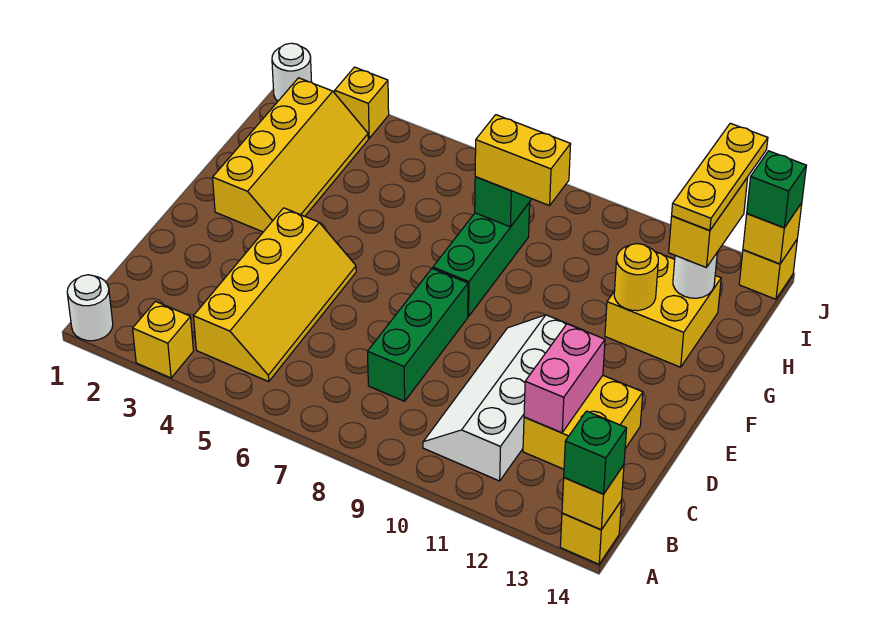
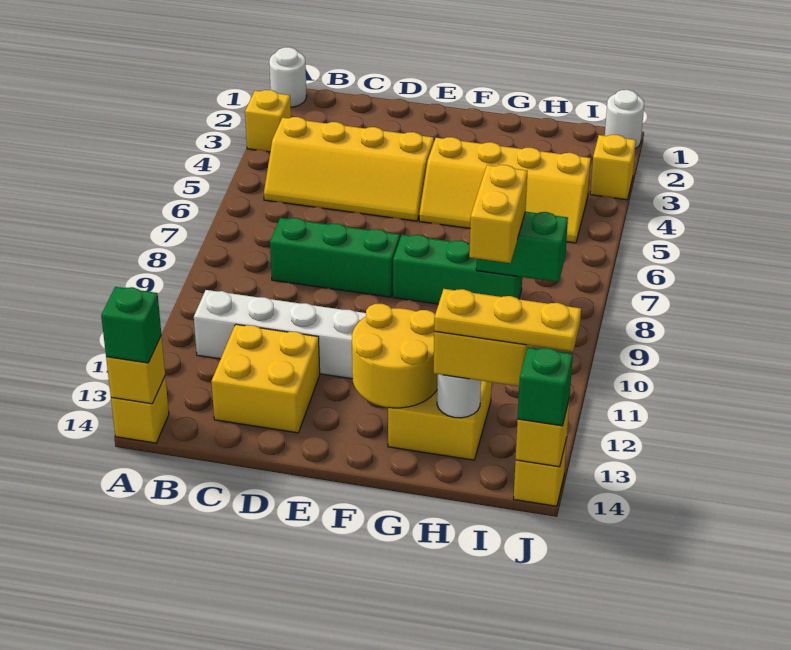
pink brick C12:D12 level 2 -> none
yellow slope F2:I3 level 1 top 2 -> yellow slope F4:I5 level 1 top 4
yellow round brick G12 level 2 -> yellow round brick F12:G13 level 2

